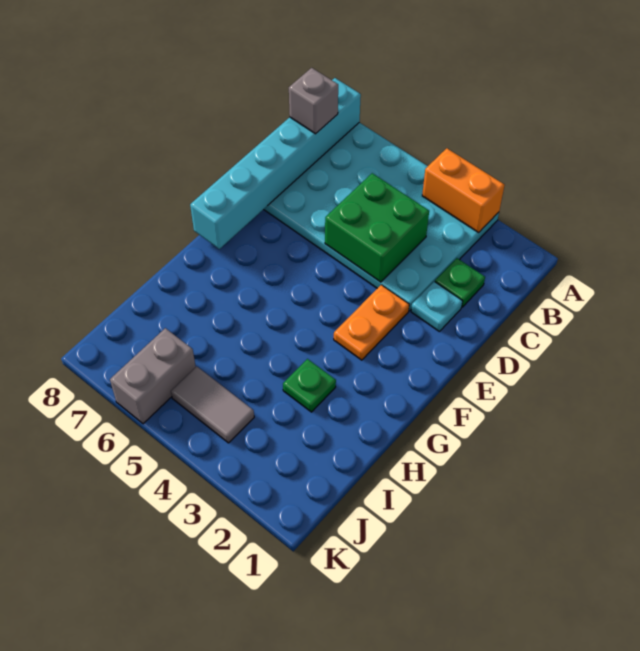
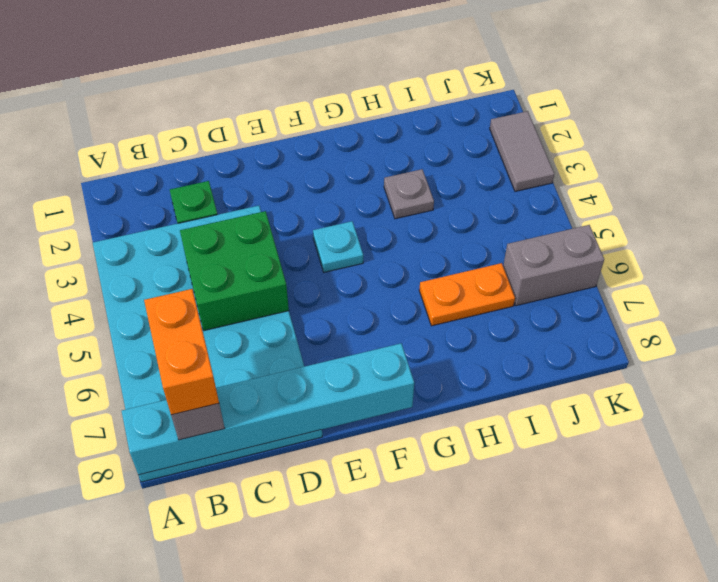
orange brick A3:A4 level 2 -> orange brick B7:B8 level 4
cyan plate D2 level 1 -> cyan plate F4 level 1
orange plate E3:F3 level 1 -> orange plate H6:I6 level 1
green plate H3 level 1 -> grey plate H3 level 1
grey tile J4:J5 level 1 -> grey tile K2:K3 level 1

